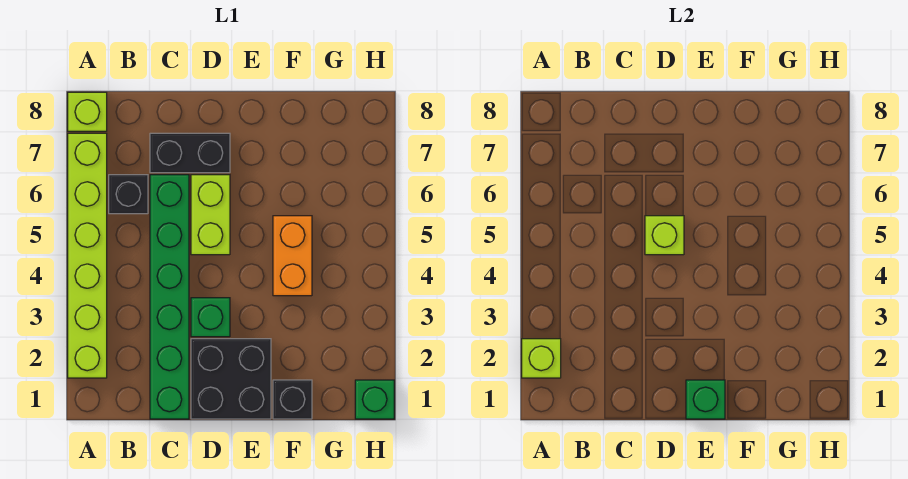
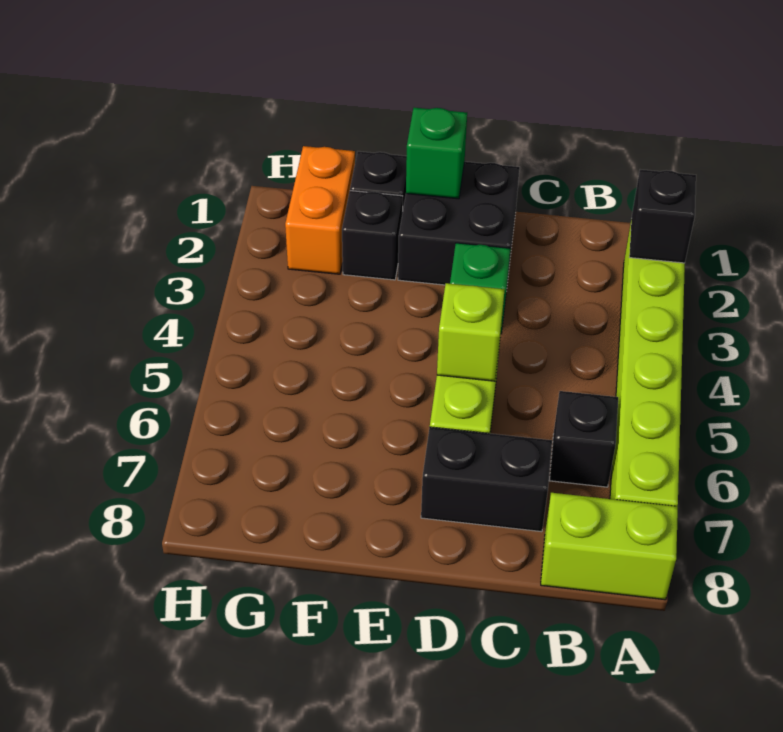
lime brick A2 level 2 -> black brick A2 level 2
lime brick A8 level 1 -> lime brick A8:B8 level 1
green brick C1:C6 level 1 -> none
none -> black brick F2 level 1
orange brick F4:F5 level 1 -> orange brick G1:G2 level 1
green brick H1 level 1 -> none

